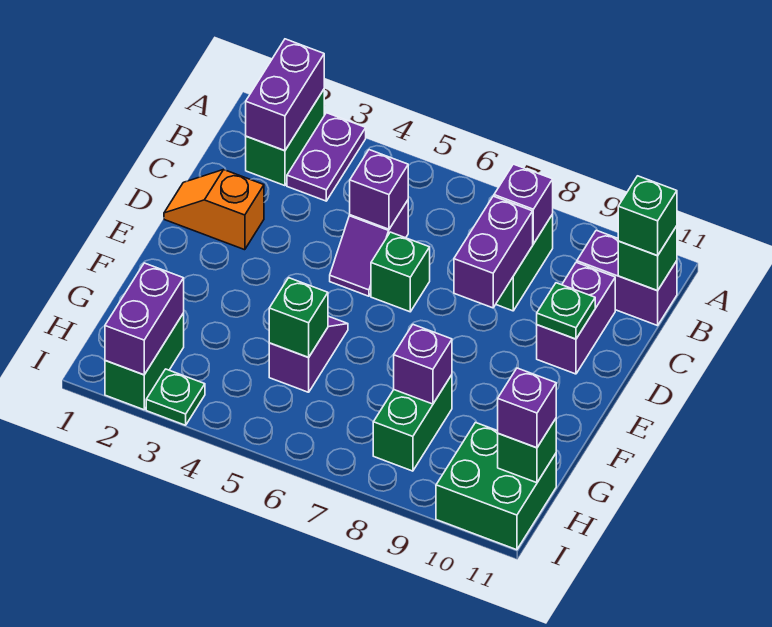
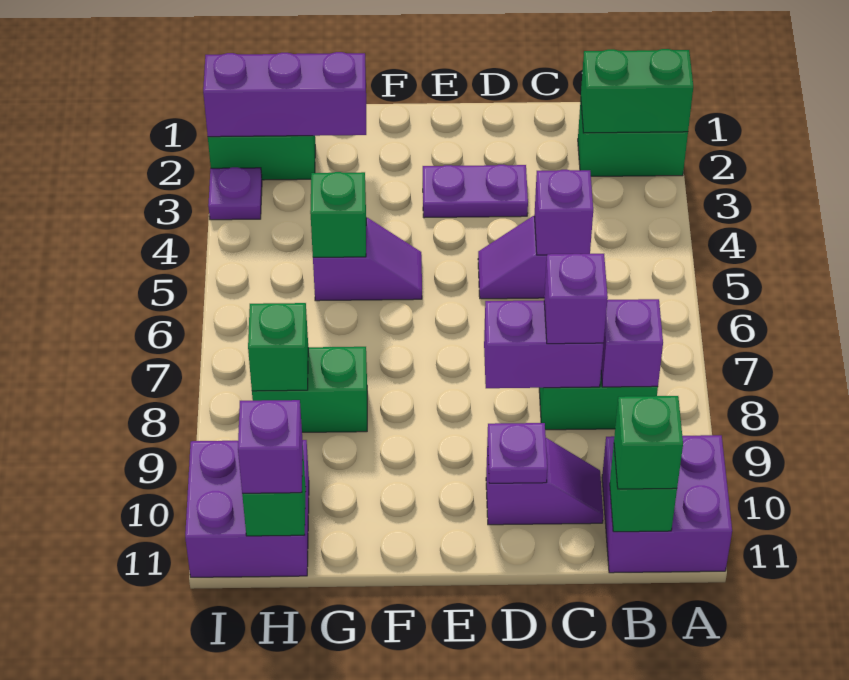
purple brick A2:B2 level 2 -> green brick A2:B2 level 2
purple plate A3:B3 level 1 -> purple plate D3:E3 level 1
purple brick B10:B11 level 1 -> purple brick A10:B11 level 1
purple brick C10:D10 level 1 -> purple slope C10:D10 level 1 top D
orange slope D1:D2 level 1 top 2 -> none
green brick D6 level 1 -> green brick H8 level 2
green plate D10 level 2 -> purple plate D10 level 2
purple brick G8 level 2 -> purple brick C8 level 3
purple brick H2:I2 level 2 -> purple brick G2:I2 level 2
green brick H10:I11 level 1 -> purple brick H10:I11 level 1
green plate I3 level 1 -> purple plate I3 level 1

